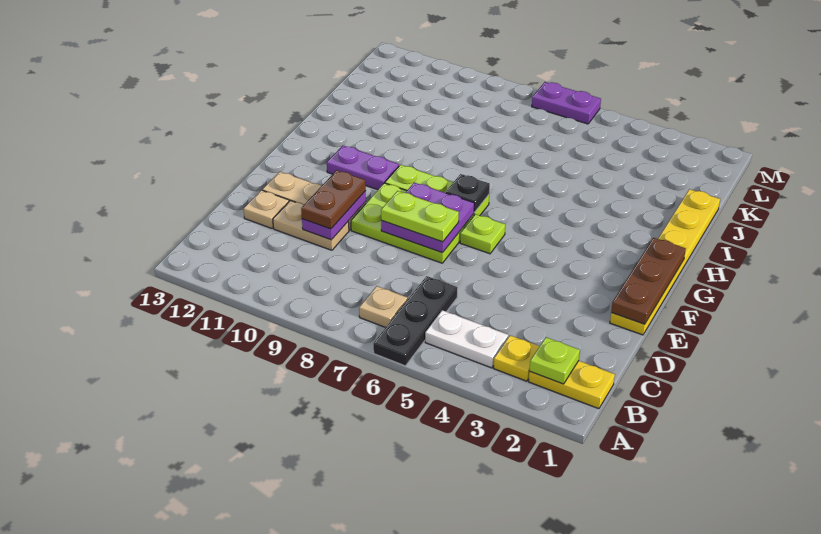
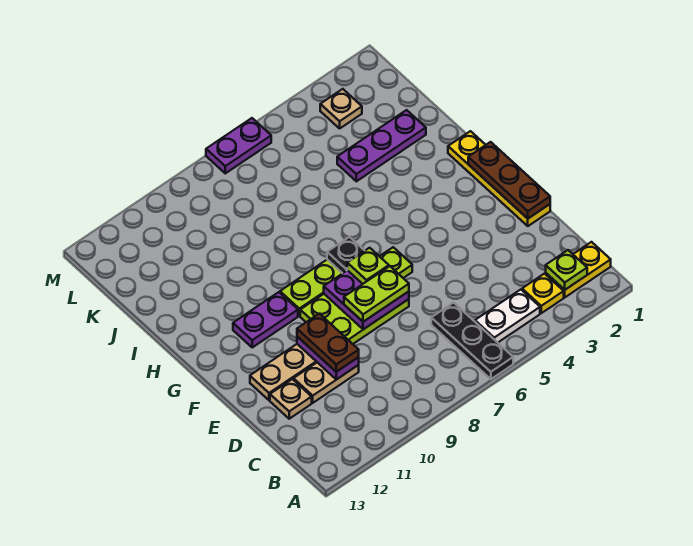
tan plate B7 level 1 -> tan plate L3 level 1
yellow plate E1:J1 level 1 -> yellow plate E1:H1 level 1
none -> lime plate F7 level 3
none -> purple plate J2:J4 level 1

